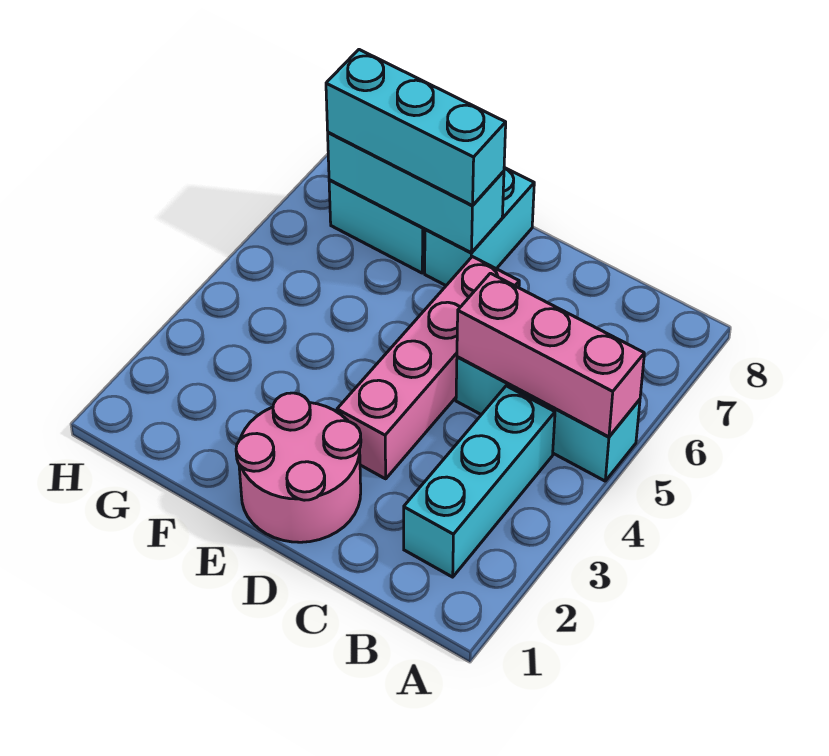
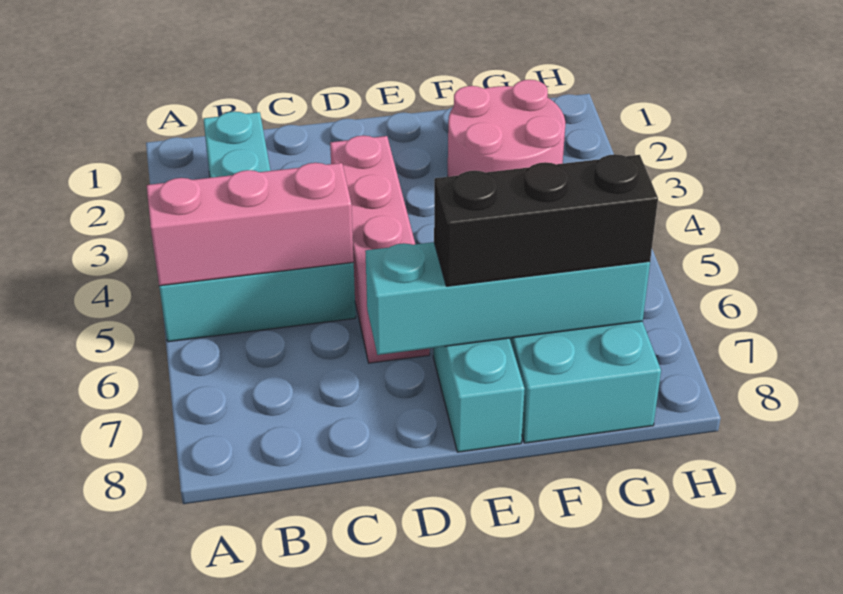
pink round brick D1:E2 level 1 -> pink round brick F2:G3 level 1
cyan brick E7:G7 level 2 -> cyan brick D7:G7 level 2
cyan brick E7:G7 level 3 -> black brick E7:G7 level 3

